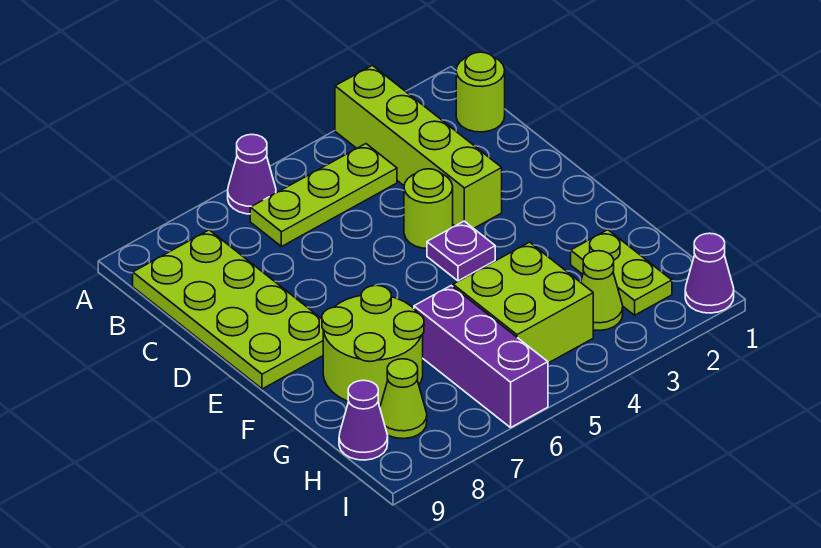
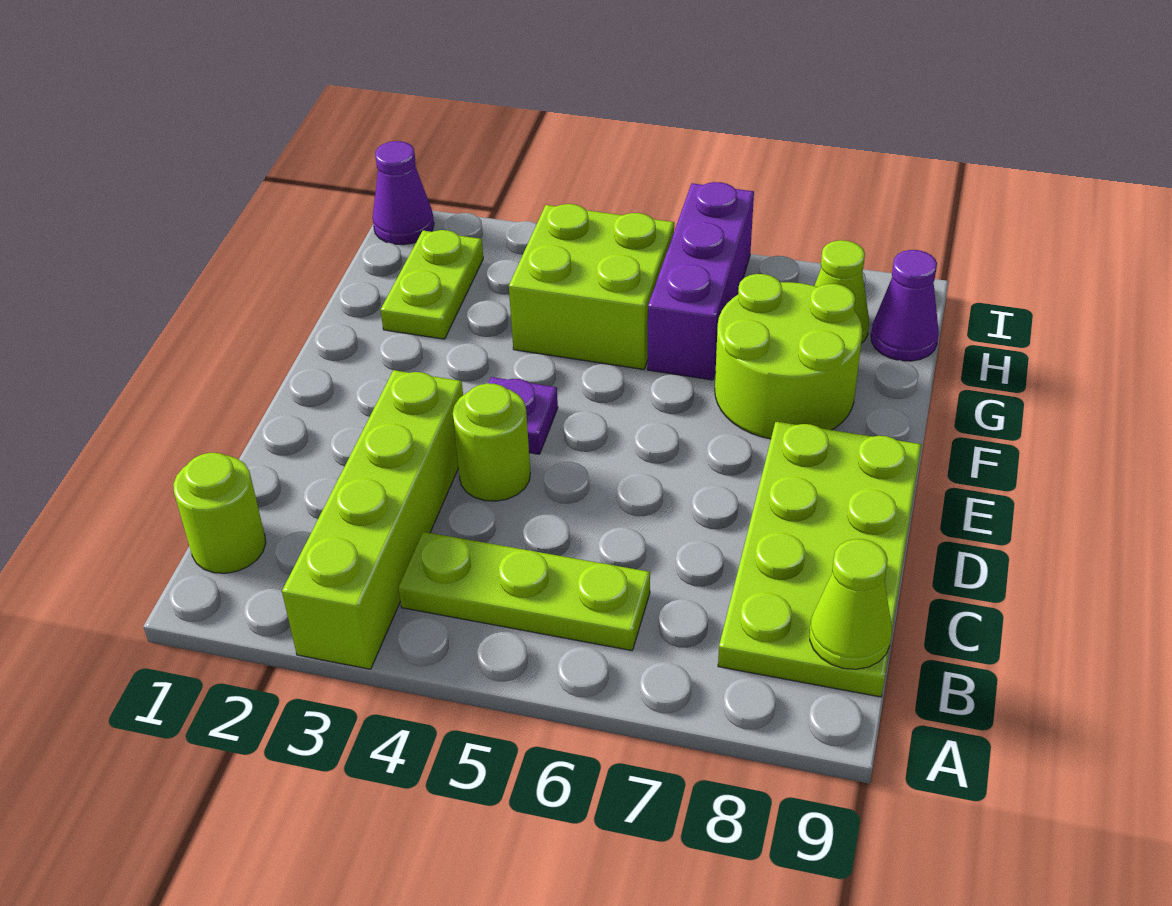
purple cone A6 level 1 -> none
lime cone H3 level 1 -> lime cone B9 level 2

